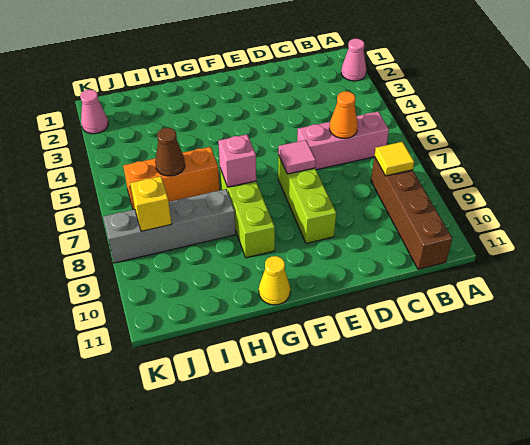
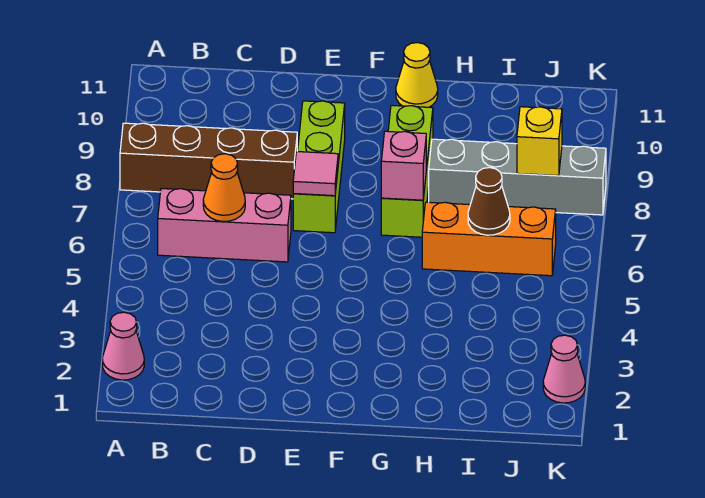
brown brick B8:B11 level 1 -> brown brick A8:D8 level 1
yellow tile B8 level 2 -> none

